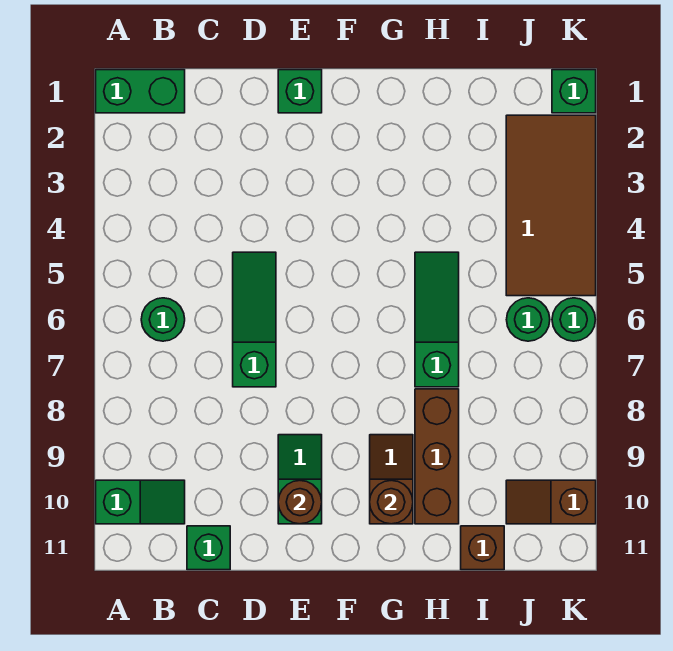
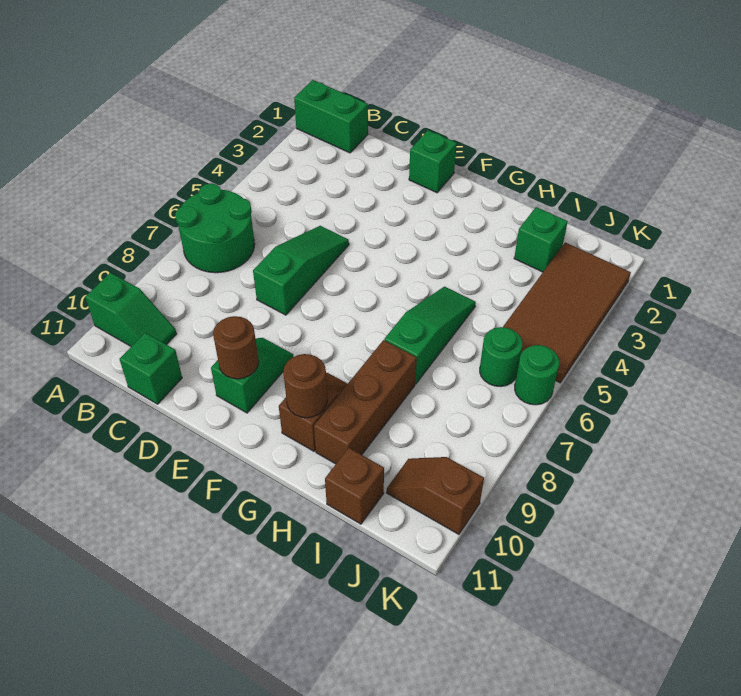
green round brick B6 level 1 -> green round brick A6:B7 level 1
green brick K1 level 1 -> green brick I2 level 1

